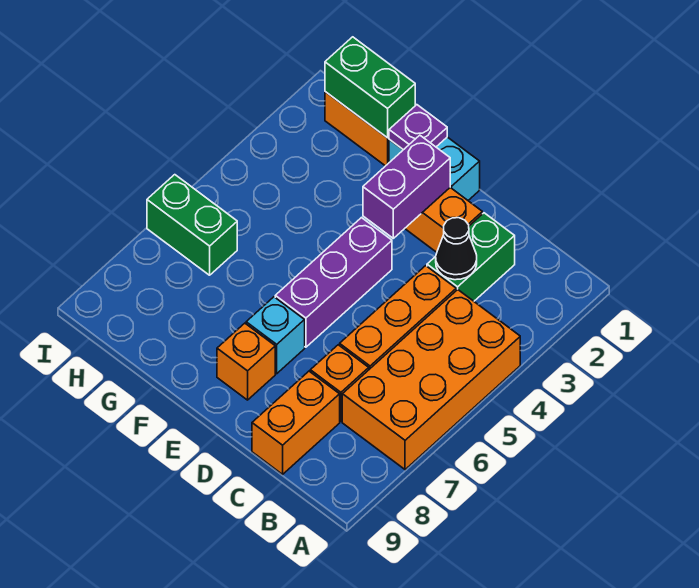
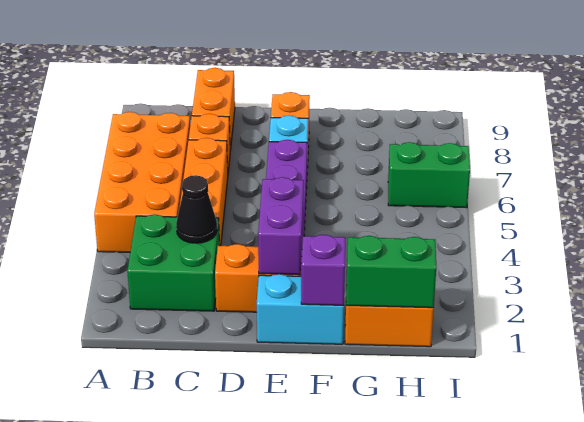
green brick C2:C3 level 1 -> green brick B2:C3 level 1
purple plate F1 level 2 -> purple brick F1 level 2

